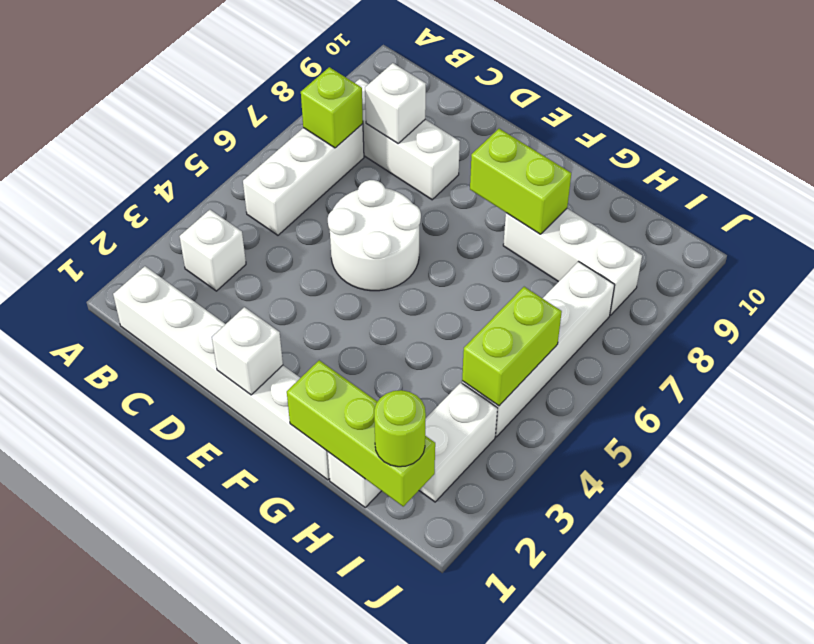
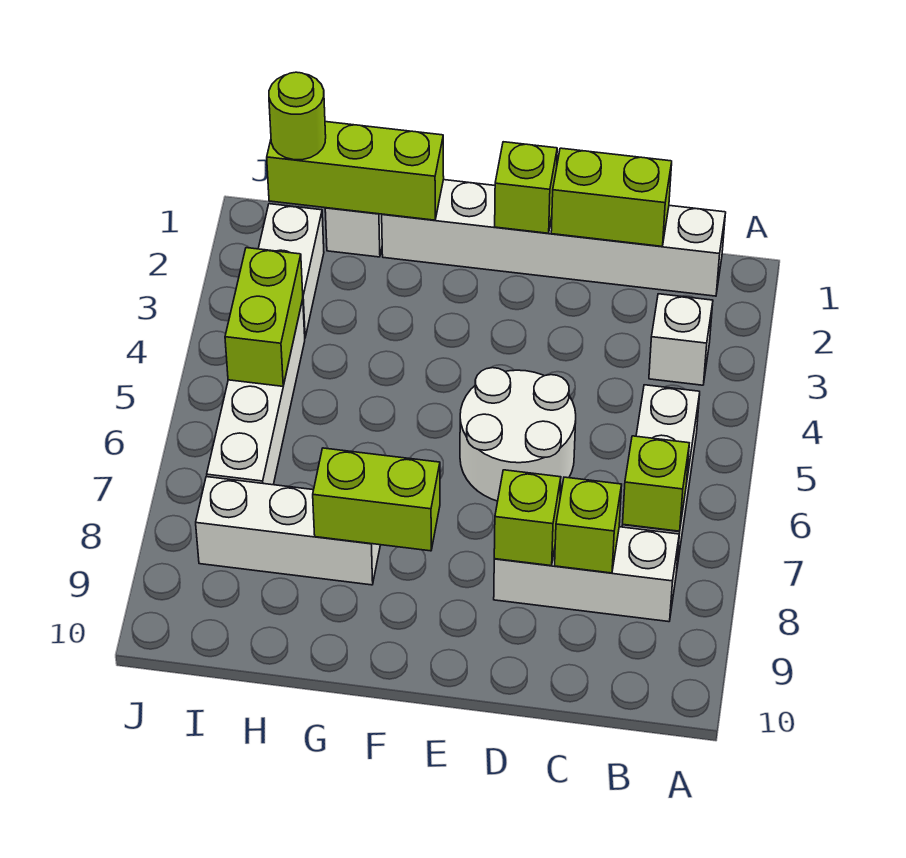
none -> lime brick C1:D1 level 2
white brick C8 level 2 -> lime brick C8 level 2
none -> lime brick D8 level 2
white brick E1 level 2 -> lime brick E1 level 2

